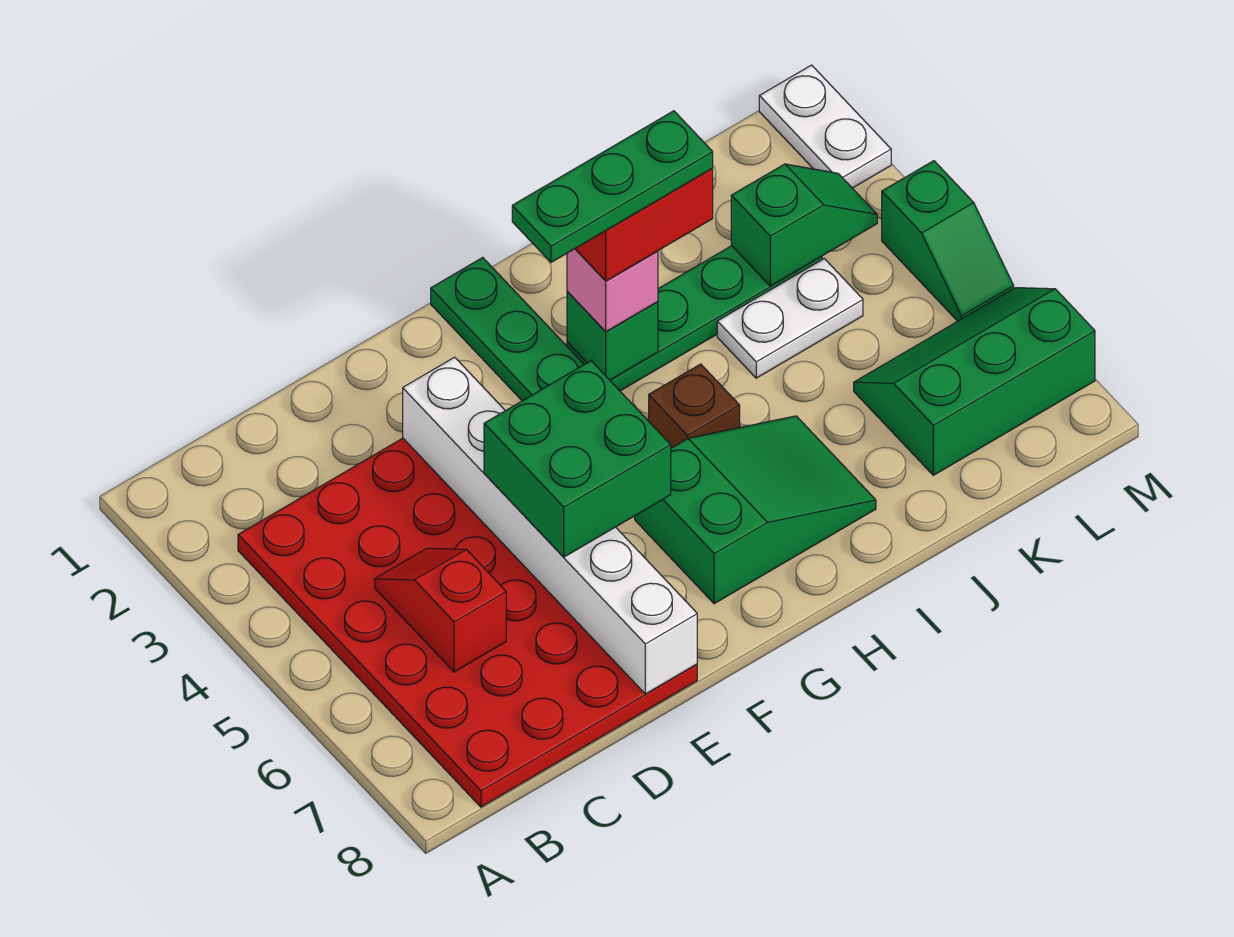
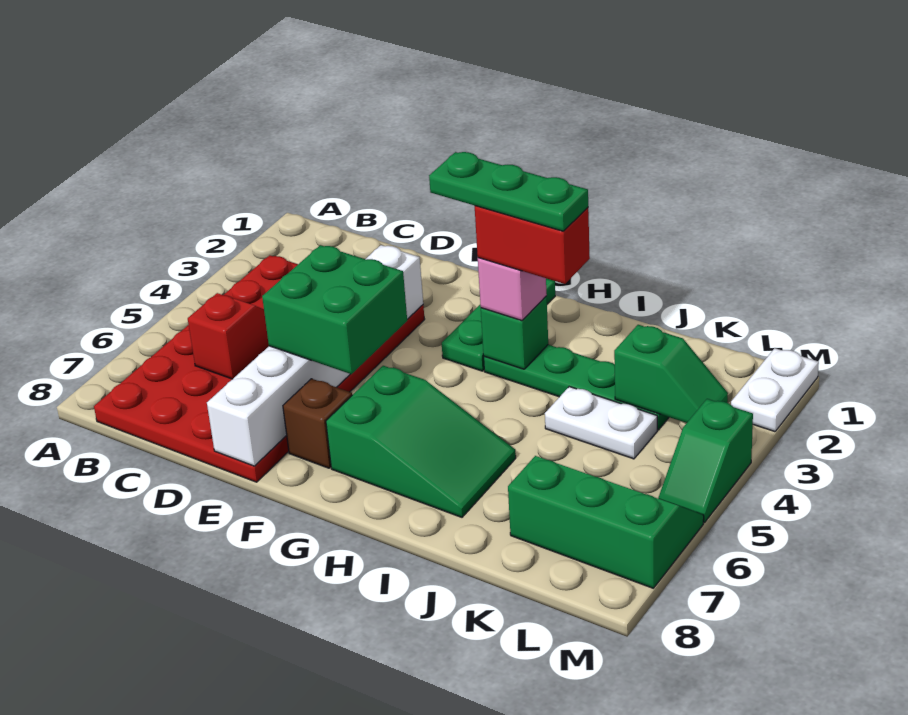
brown brick H5 level 1 -> brown brick F7 level 1

